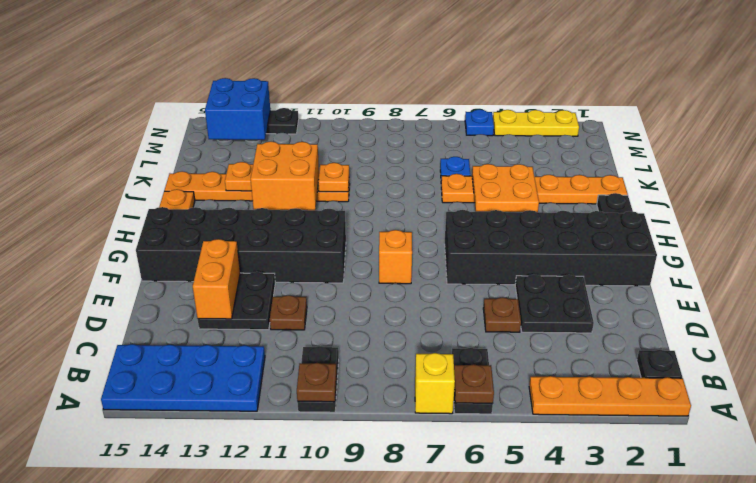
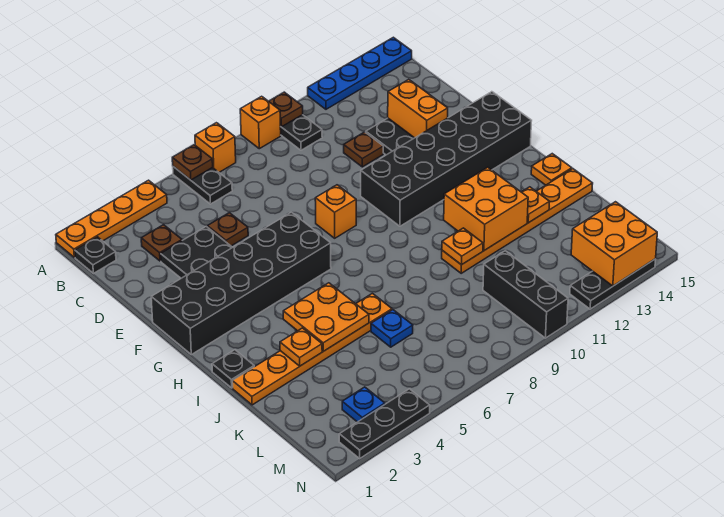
yellow brick A7 level 1 -> orange brick A7 level 1
none -> orange brick A9 level 1
blue plate A12:B15 level 1 -> blue plate A12:A15 level 1
none -> brown plate C3 level 1
none -> orange plate J3 level 2
none -> black brick L10:N10 level 1
blue brick M13:N14 level 2 -> orange brick M13:N14 level 2
yellow plate N2:N4 level 1 -> black plate N2:N4 level 1
blue plate N5 level 1 -> blue plate M3 level 1

